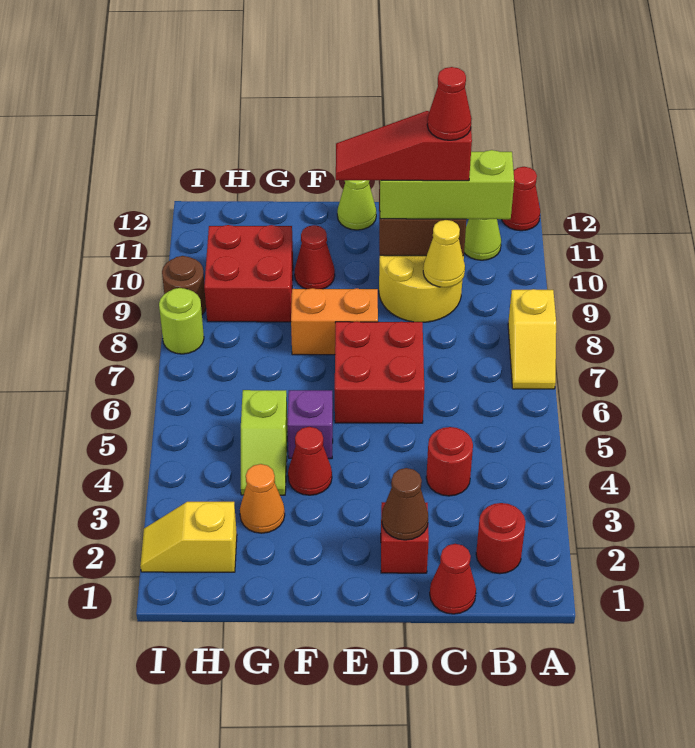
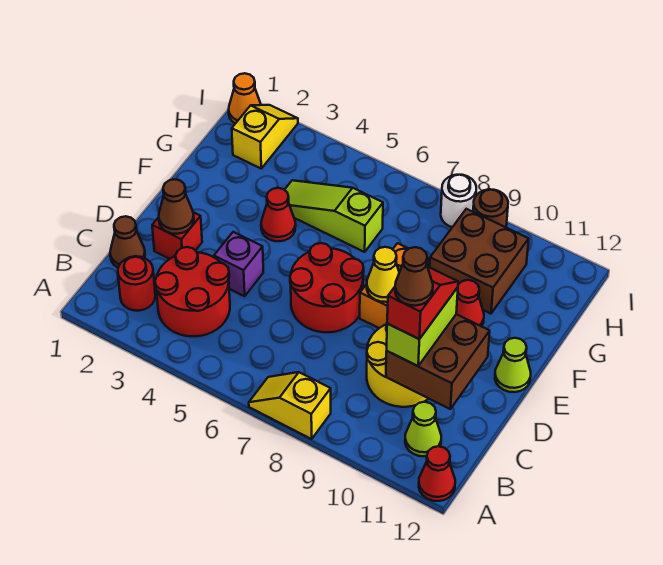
lime brick B10:D10 level 3 -> lime brick C10:D10 level 3
red cone C1 level 1 -> brown cone C1 level 1
red round brick C4 level 1 -> red round brick B3:C4 level 1
yellow cone C9 level 2 -> yellow cone E8 level 2
red slope C10:E10 level 4 top C -> red slope C10:D10 level 4 top C
red cone C10 level 5 -> brown cone C10 level 5
red brick D6:E7 level 1 -> red round brick D6:E7 level 1
purple brick F5 level 1 -> purple brick D4 level 1
orange cone G3 level 1 -> orange cone I1 level 1
lime slope G4:G5 level 1 top 5 -> lime slope G4:G6 level 1 top 6
red brick G9:H10 level 1 -> brown brick G9:H10 level 1
lime round brick I8 level 1 -> white round brick I8 level 1

